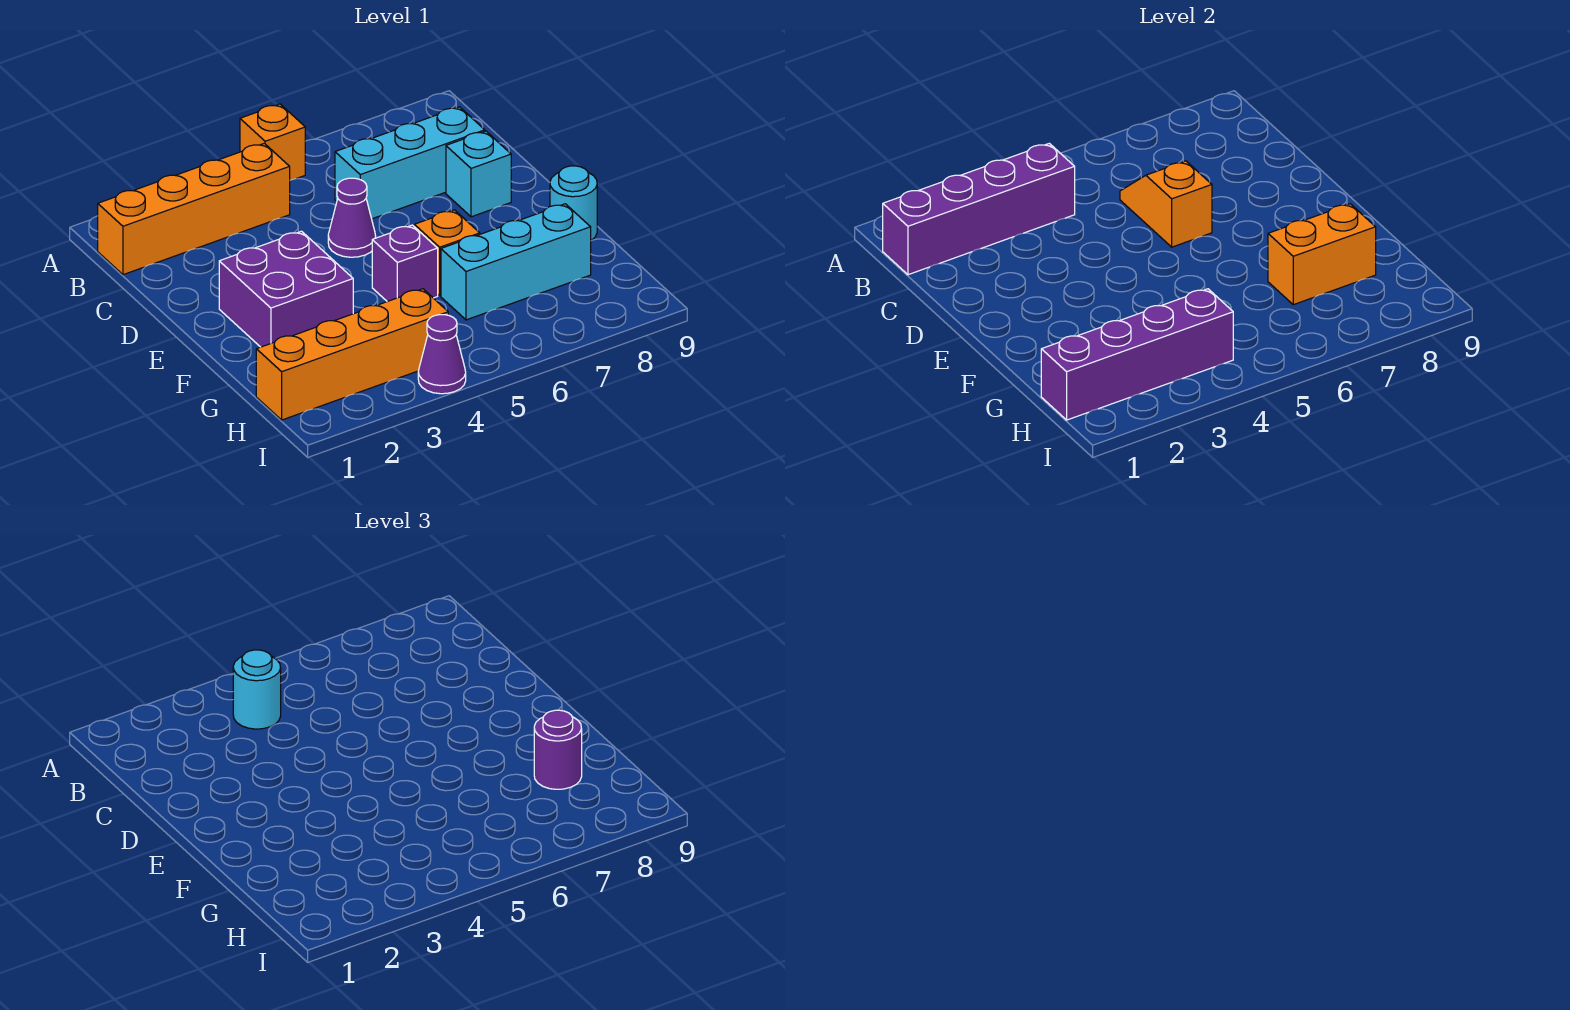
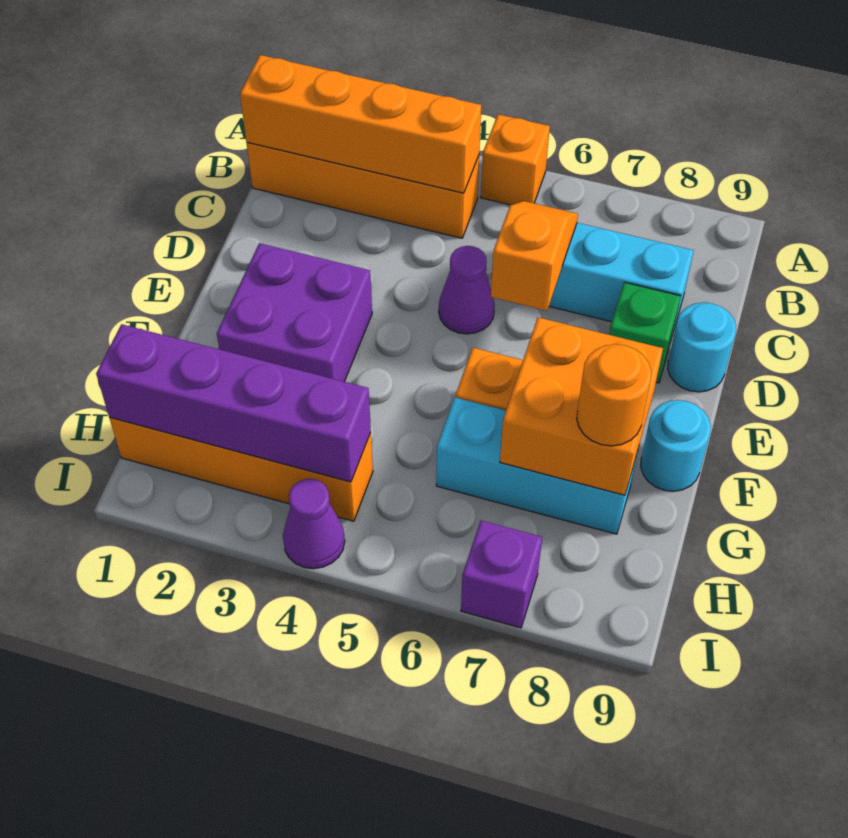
purple brick B1:B4 level 2 -> orange brick B1:B4 level 2
cyan round brick B4 level 3 -> cyan round brick D9 level 1
cyan brick D8 level 1 -> green brick D8 level 1
purple brick F5 level 1 -> purple brick I7 level 1
orange brick G7:G8 level 2 -> orange brick F7:G8 level 2
purple round brick G8 level 3 -> orange round brick G8 level 3

